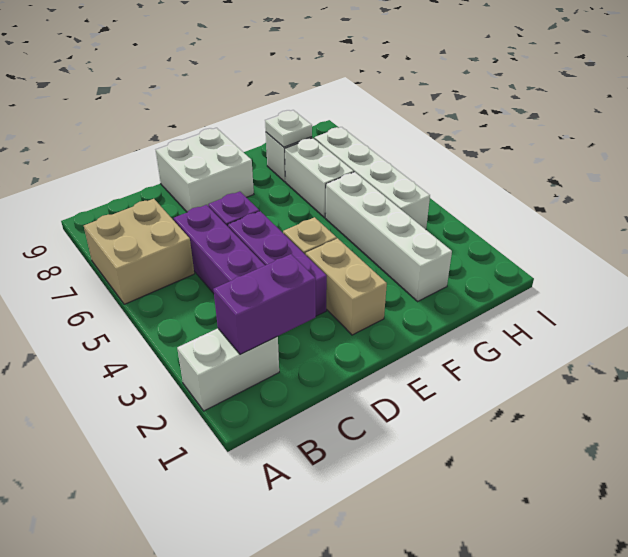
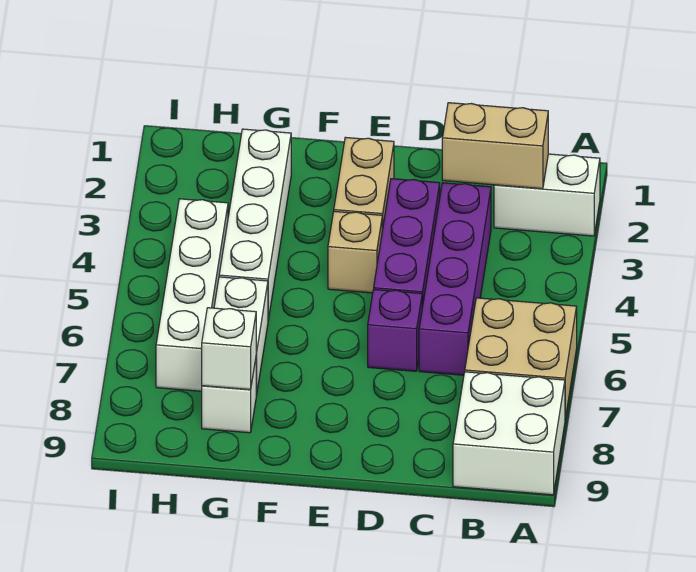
purple brick B2:C2 level 2 -> tan brick B2:C2 level 2
white brick D8:E9 level 1 -> white brick A8:B9 level 1
white plate G8 level 2 -> white brick G8 level 2

